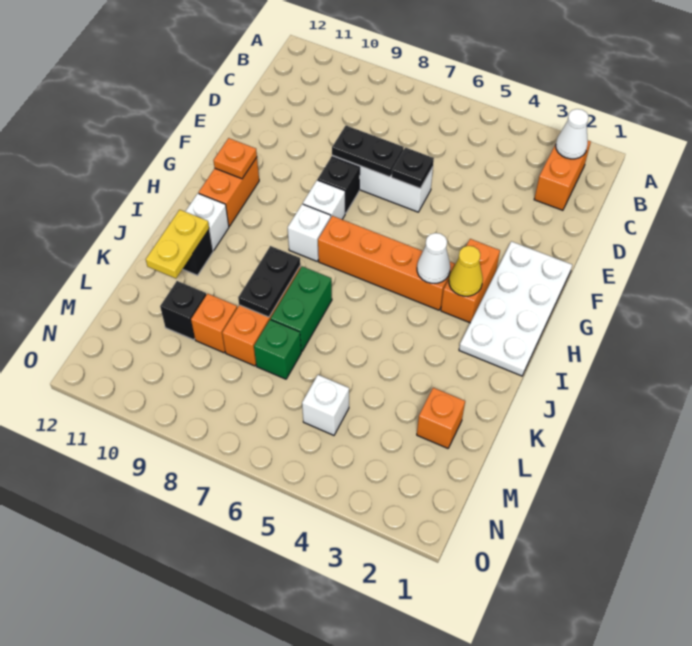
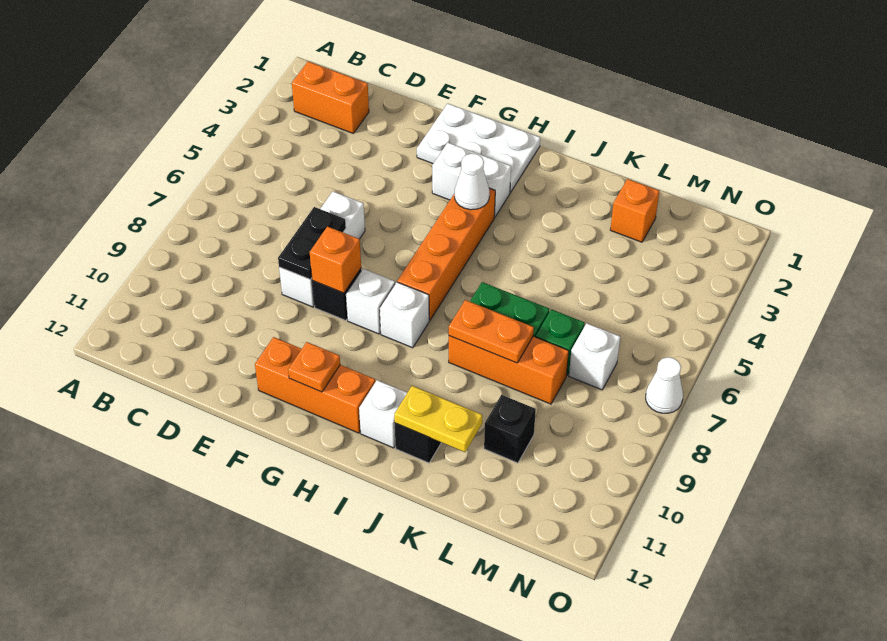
white cone B2 level 2 -> white cone O7 level 1
black plate E6 level 2 -> none
white plate F1:I2 level 1 -> white plate F1:H2 level 1
orange brick G3:H3 level 1 -> white brick G3:H3 level 1
orange brick G11:H11 level 1 -> orange brick F11:H11 level 1
yellow cone H3 level 2 -> none
black plate J8:K8 level 2 -> orange plate J8:K8 level 2
orange brick L9 level 1 -> orange brick F8 level 2
white brick M5 level 1 -> white brick M7 level 1

